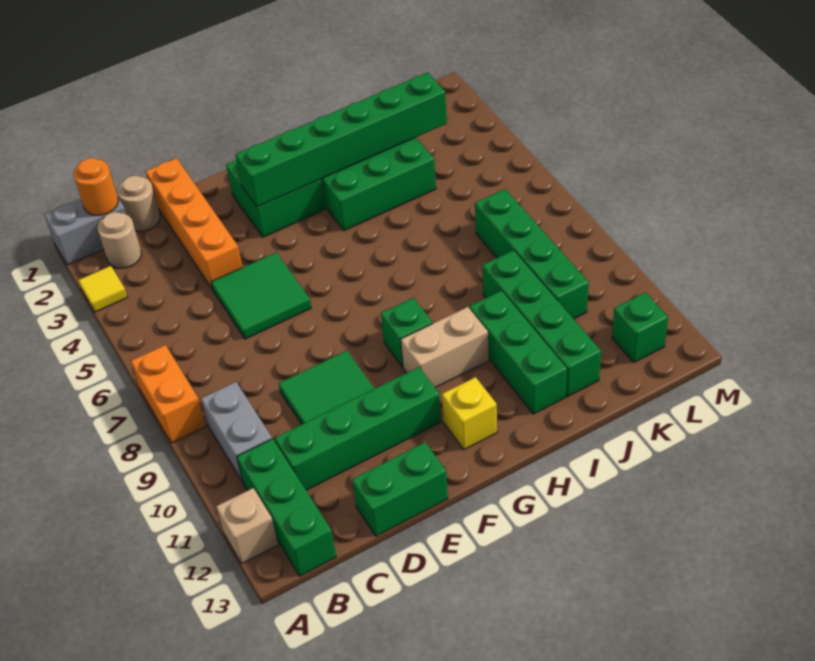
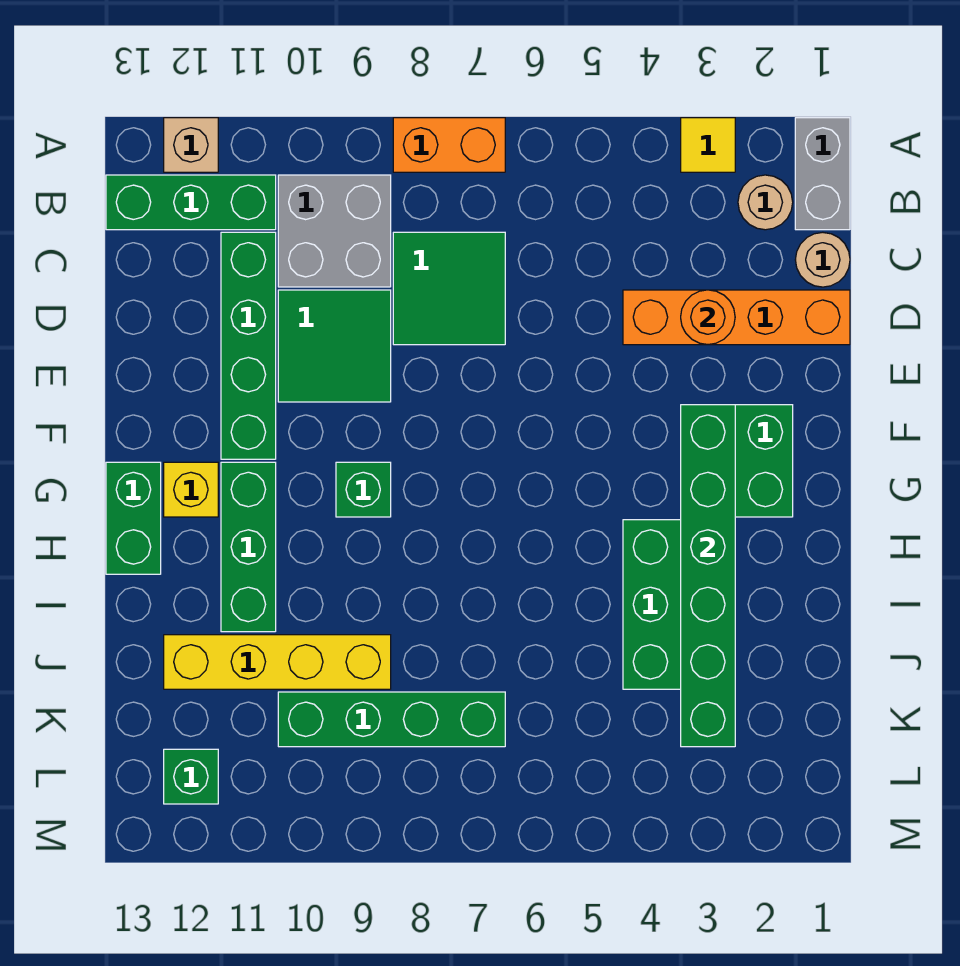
orange round brick B1 level 2 -> orange round brick D3 level 2
grey brick B9:B10 level 1 -> grey brick B9:C10 level 1
green tile D5:E6 level 1 -> green tile C7:D8 level 1
green brick D13:E13 level 1 -> green brick G13:H13 level 1
tan brick G10:H10 level 1 -> none
green brick I10:I12 level 1 -> green brick G11:I11 level 1
green brick J9:J12 level 1 -> yellow brick J9:J12 level 1

